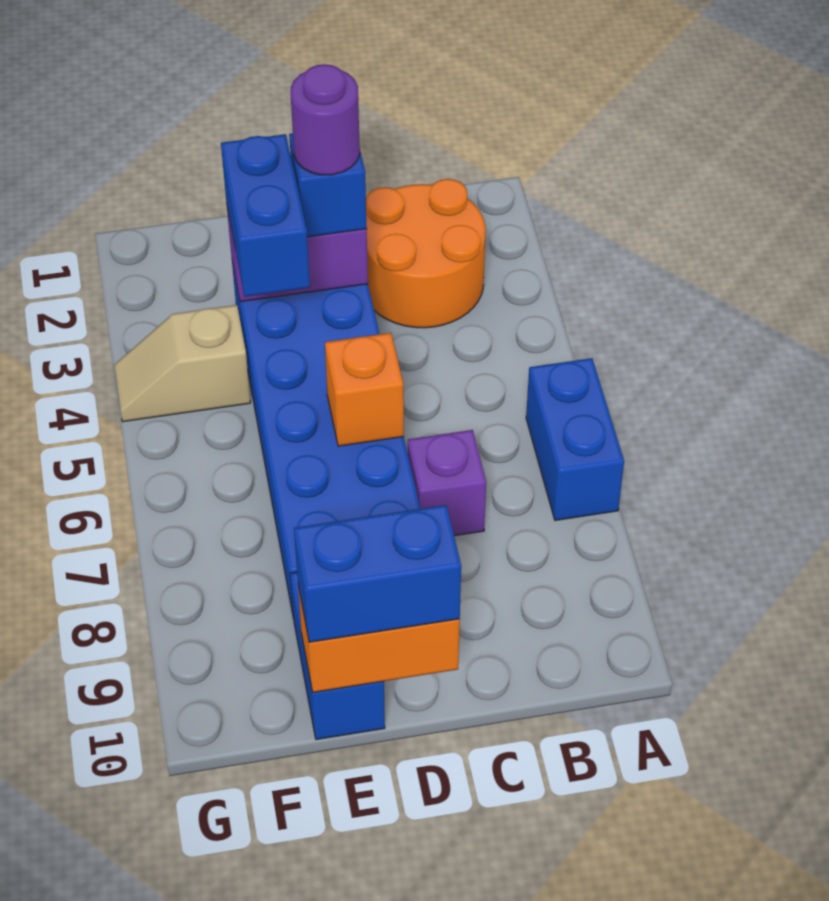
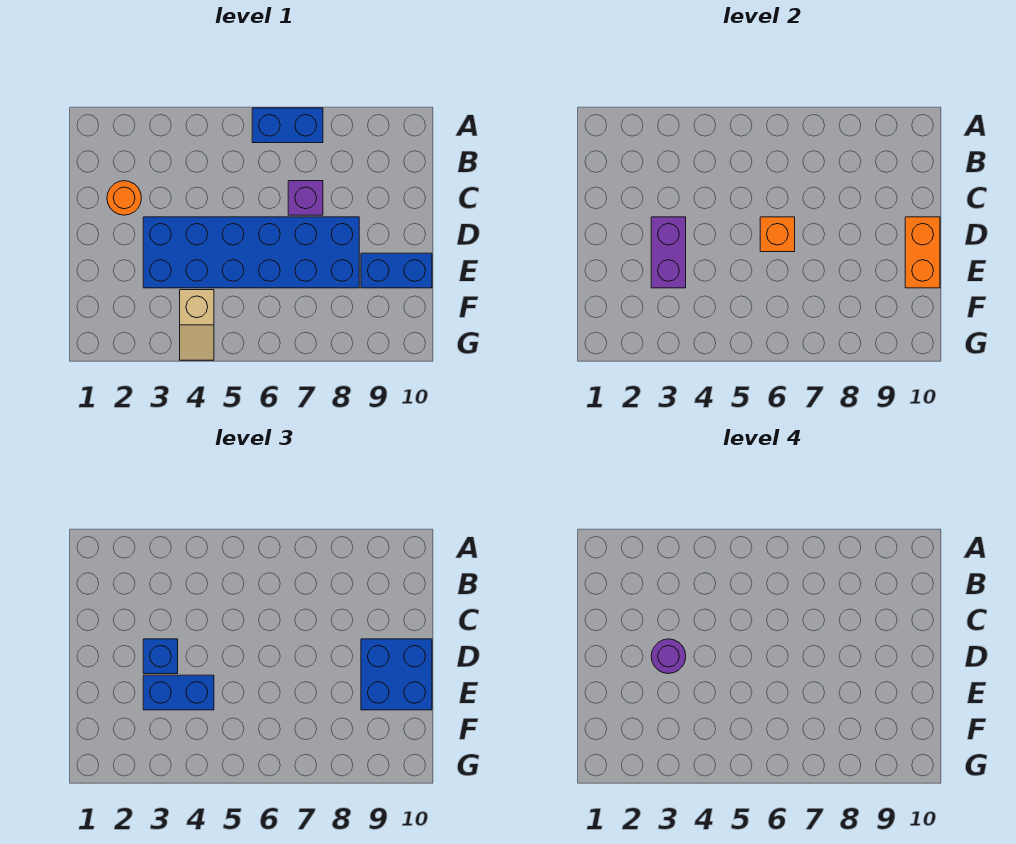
orange round brick B2:C3 level 1 -> orange round brick C2 level 1
blue brick D10:E10 level 3 -> blue brick D9:E10 level 3

